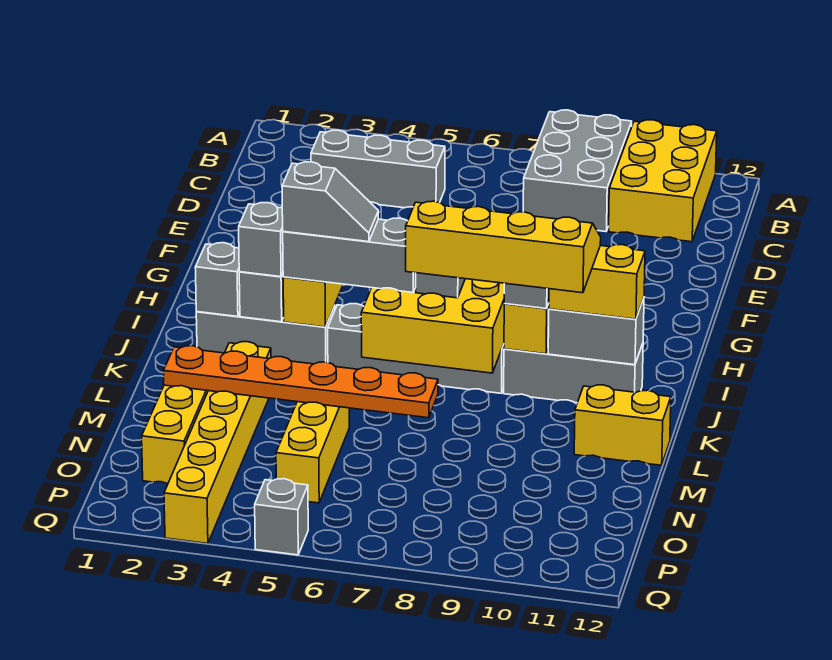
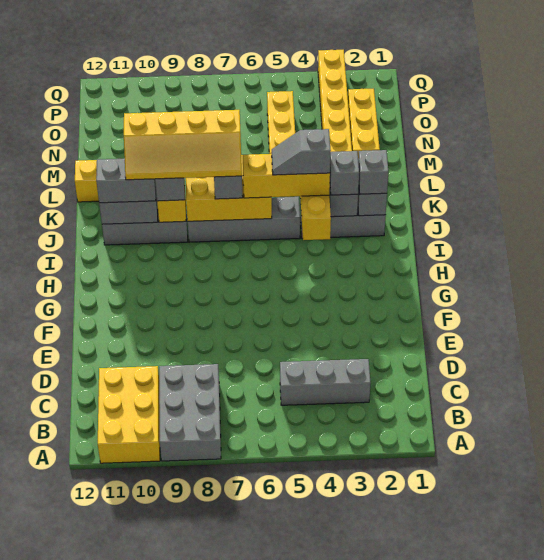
grey brick J4:J6 level 3 -> yellow brick J4:J6 level 3
yellow brick J10:J11 level 3 -> grey brick J10:J11 level 3
orange plate M2:M7 level 2 -> none
grey brick Q5 level 1 -> grey brick J2 level 3

